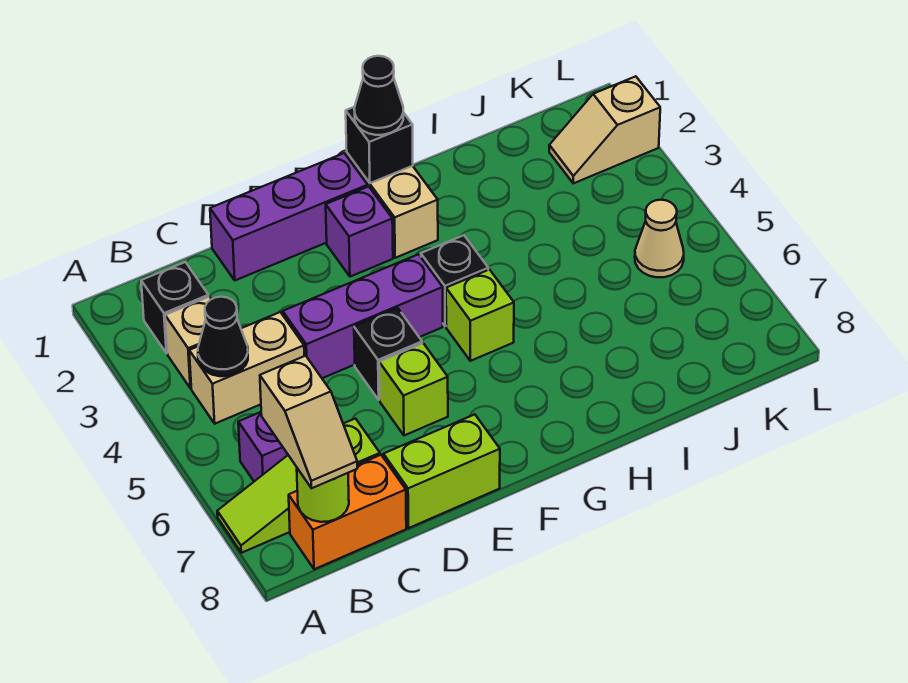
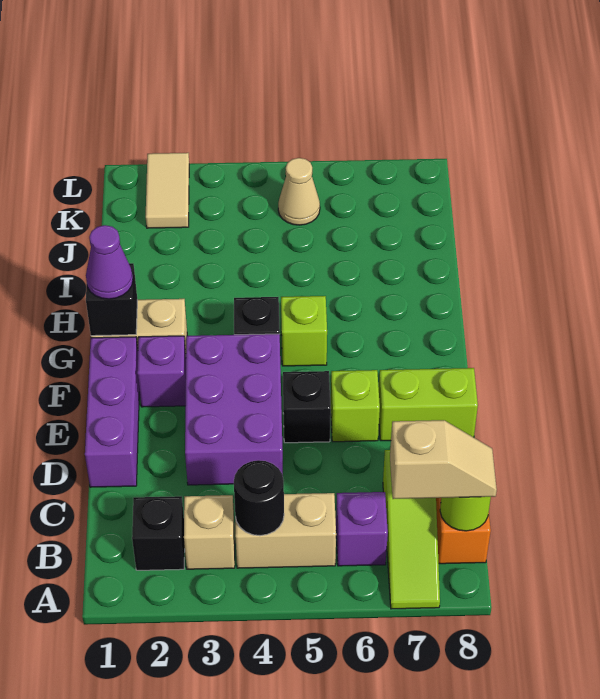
tan brick B4:C4 level 1 -> tan brick B4:B5 level 1
black cone B4 level 2 -> black round brick B4 level 2
purple brick D4:F4 level 1 -> purple brick D3:F4 level 1
lime brick D8:E8 level 1 -> lime brick E7:E8 level 1
black cone G1 level 3 -> purple cone G1 level 3
tan slope K2:L2 level 1 top L -> tan tile K2:L2 level 1

